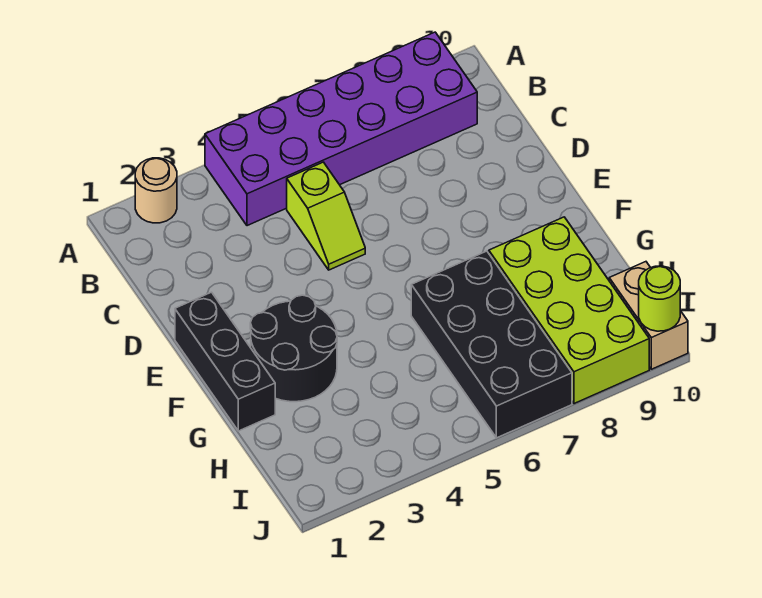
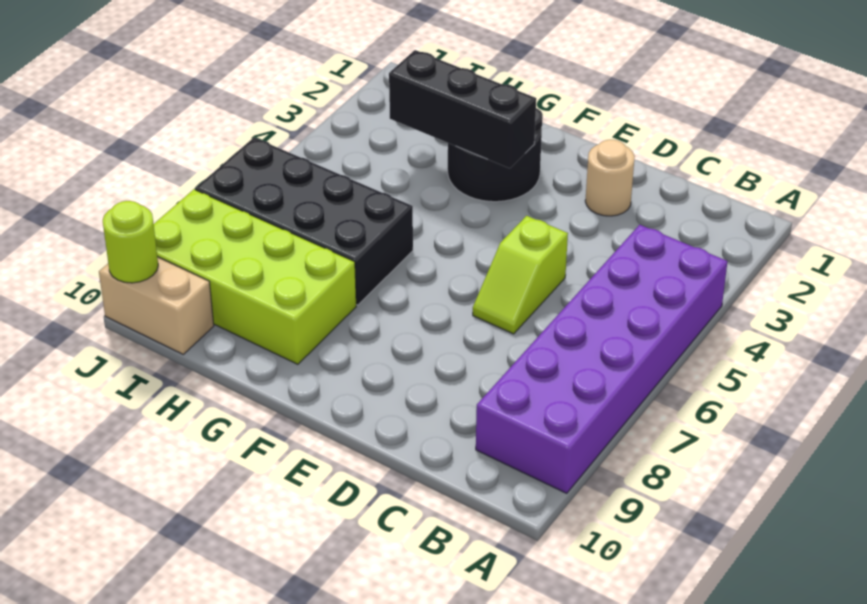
tan round brick A2 level 1 -> tan round brick D2 level 1
lime slope C5:D5 level 1 top C -> lime slope D5:D6 level 1 top 5
black brick E1:G1 level 1 -> black brick F3:H3 level 2

